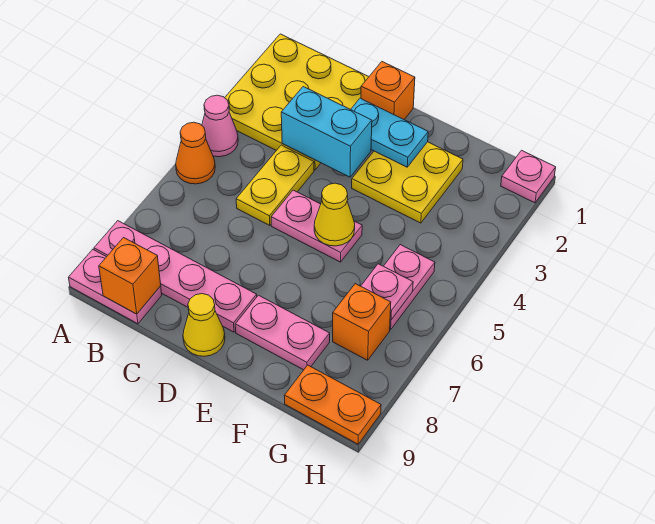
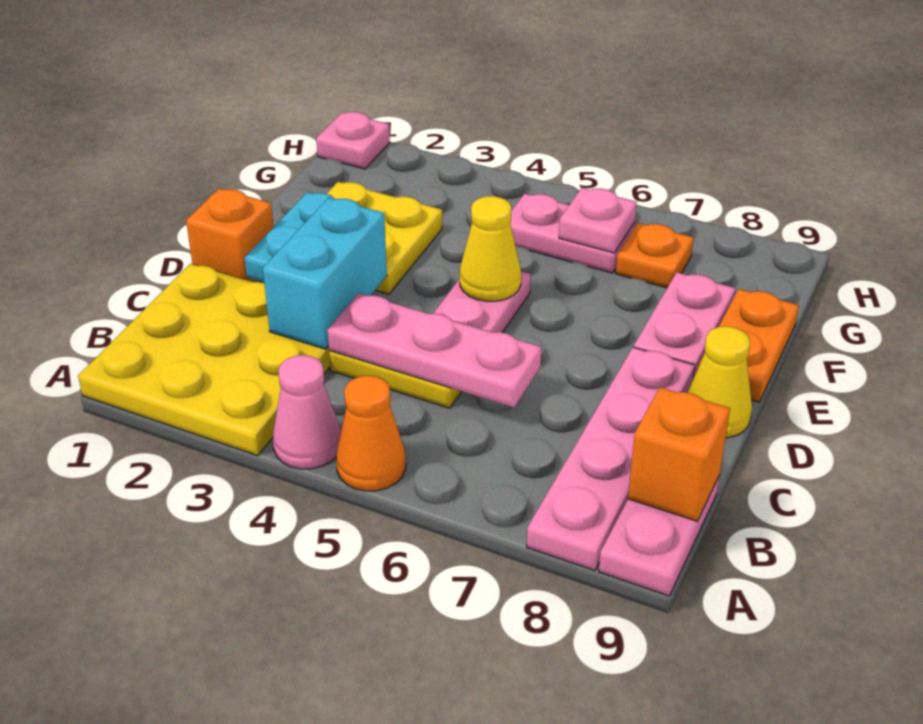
none -> pink plate C4:C6 level 2
orange brick G7 level 1 -> orange plate G7 level 1
orange plate G9:H9 level 1 -> orange plate E9:F9 level 1

